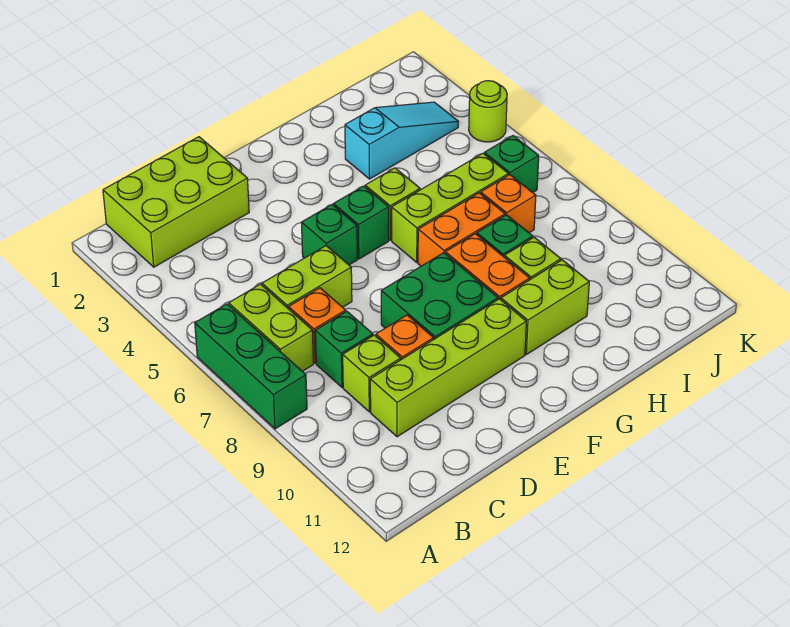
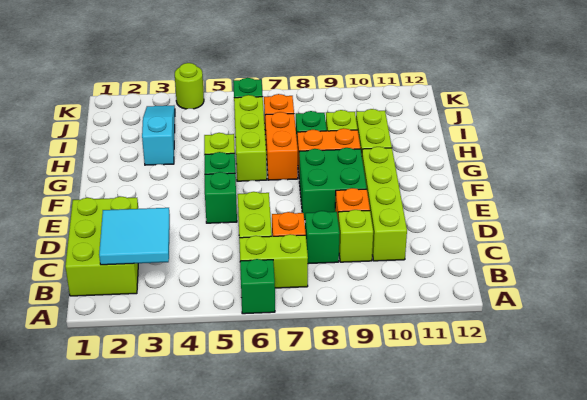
green brick A6:A8 level 1 -> green brick A6 level 1
none -> cyan tile B2:C3 level 2

